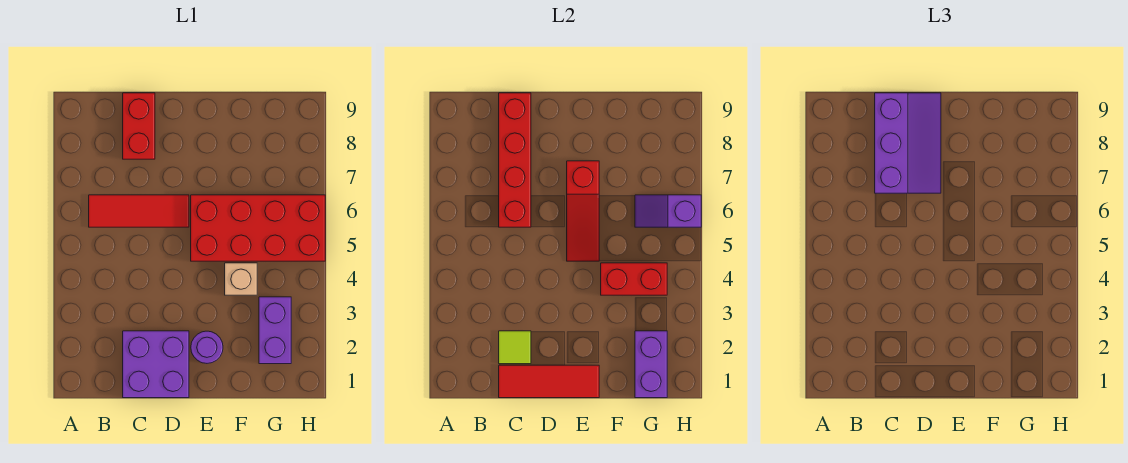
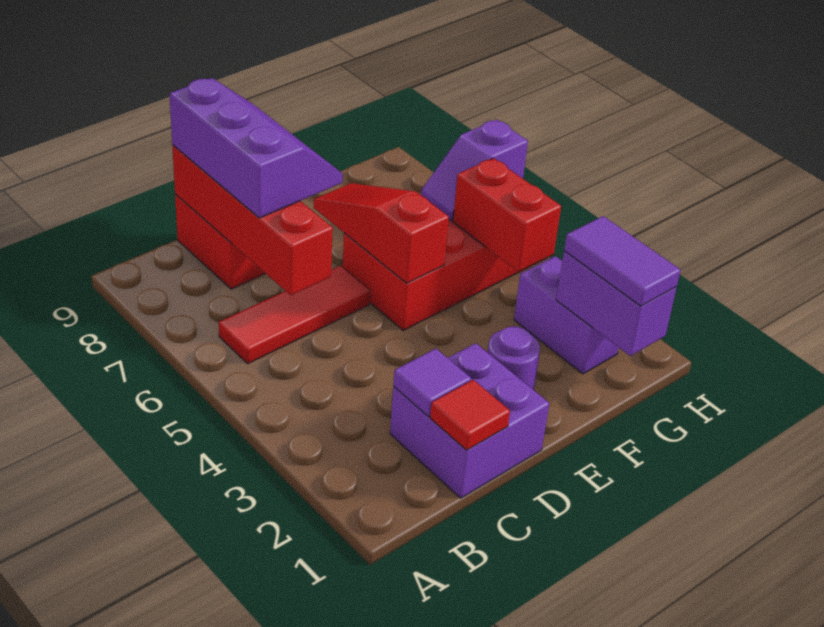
red tile C1:E1 level 2 -> red tile C1 level 2
lime tile C2 level 2 -> purple tile C2 level 2
red slope E5:E7 level 2 top 7 -> red slope E5:E7 level 2 top 5
tan brick F4 level 1 -> none
red brick F4:G4 level 2 -> red brick G4:G5 level 2
none -> purple tile G1:G2 level 3

